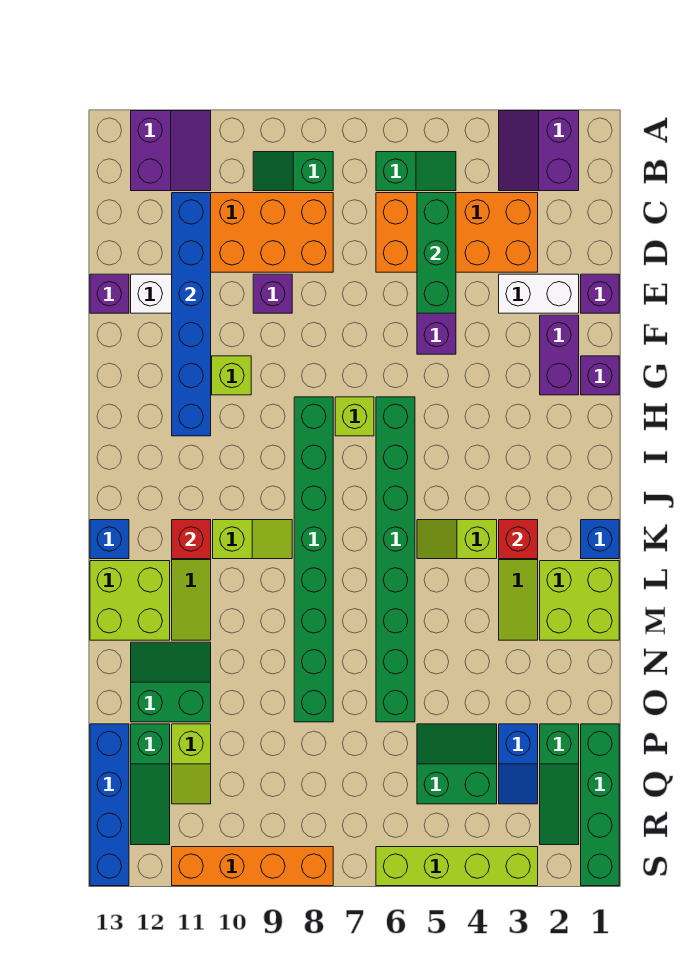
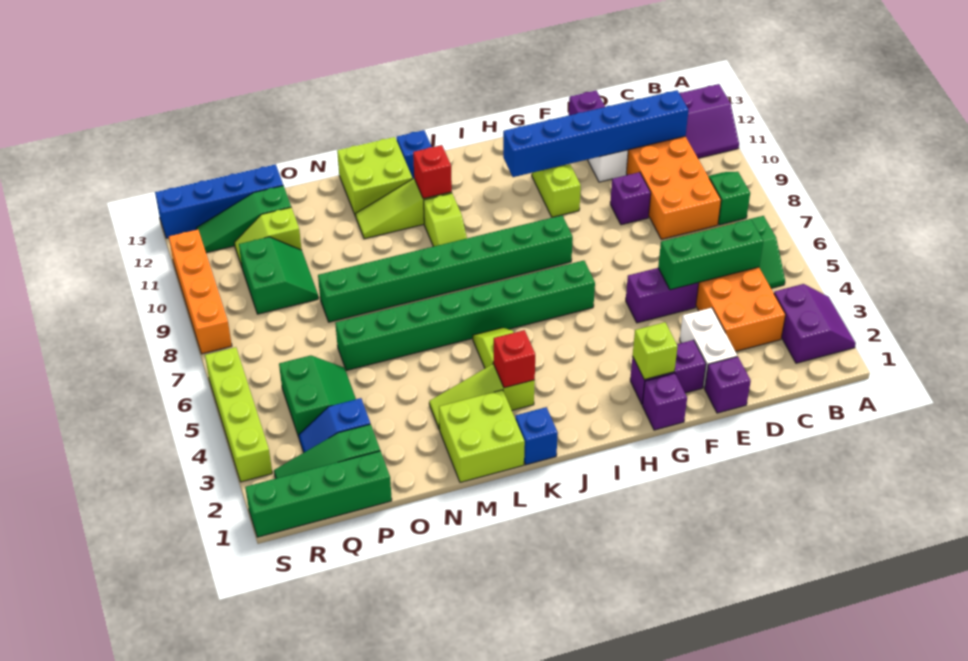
purple slope A2:B3 level 1 top 2 -> purple slope A2:B3 level 1 top B
lime brick H7 level 1 -> lime brick G2 level 2
green slope N11:O12 level 1 top O -> green slope P9:Q10 level 1 top Q

